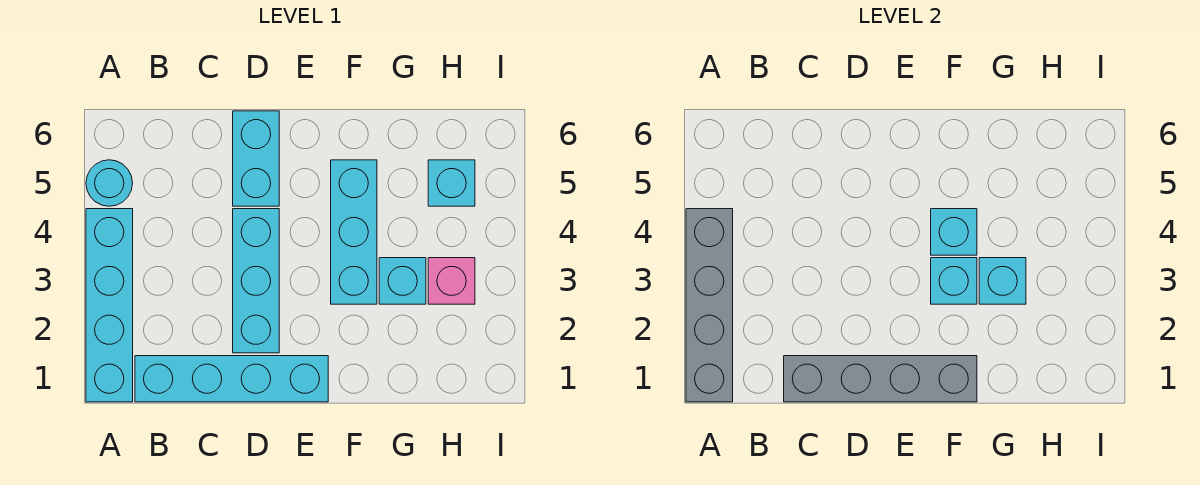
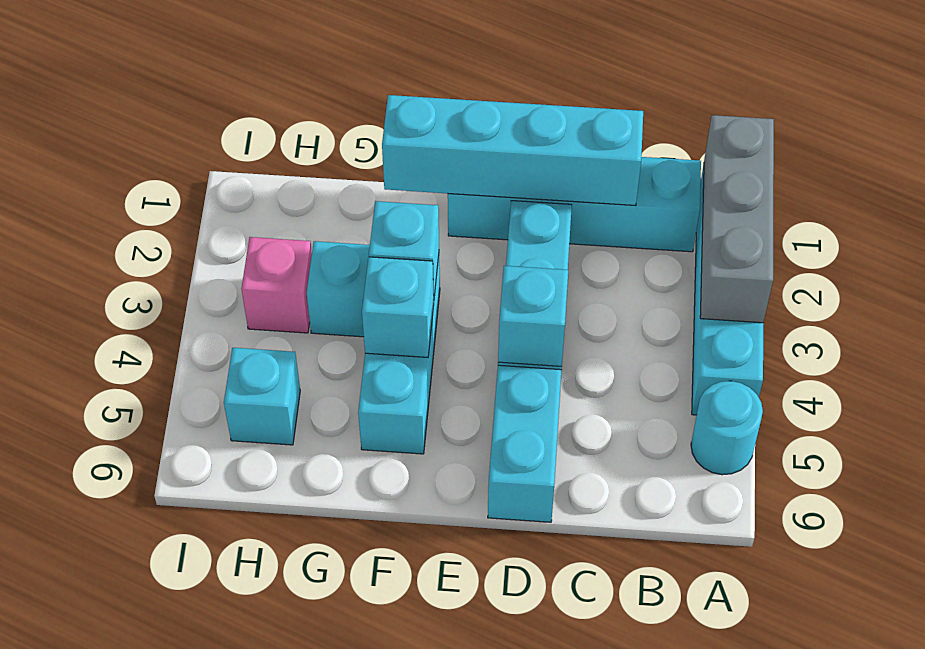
grey brick A1:A4 level 2 -> grey brick A1:A3 level 2
grey brick C1:F1 level 2 -> cyan brick C1:F1 level 2
cyan brick G3 level 2 -> cyan brick D4 level 2

